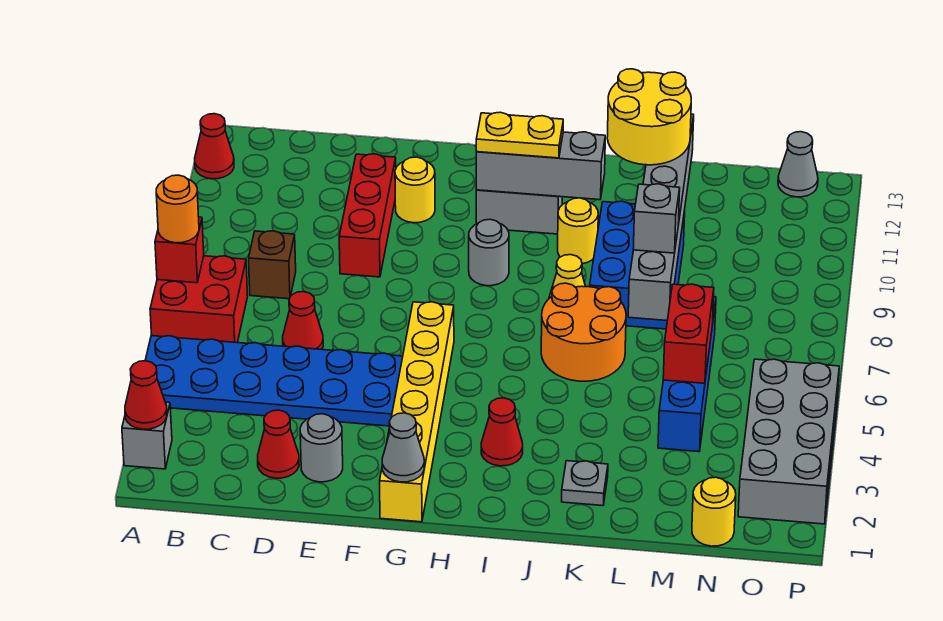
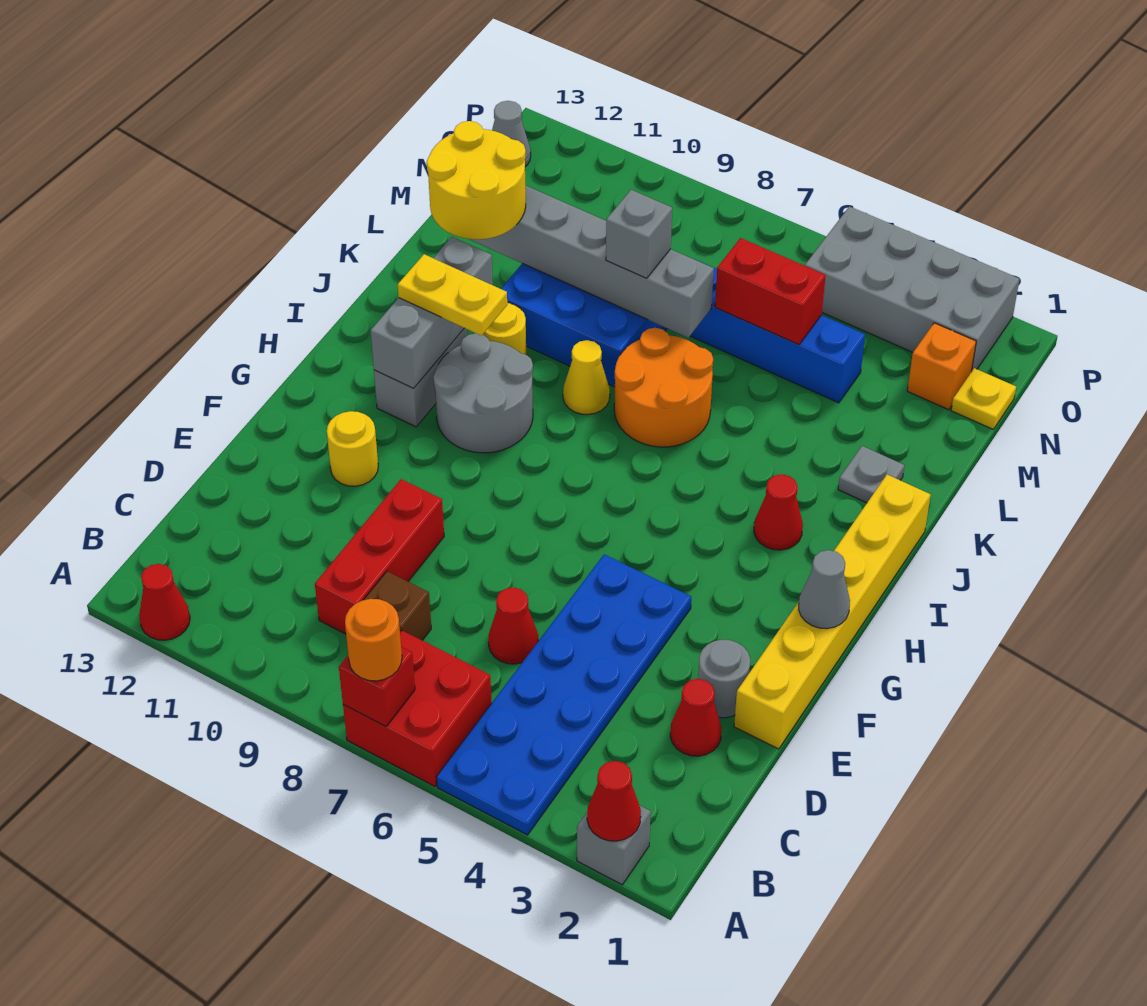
red brick E9:E11 level 1 -> red brick C9:E9 level 1
yellow brick G1:G6 level 1 -> yellow brick E1:J1 level 1
grey round brick H9 level 1 -> grey round brick H9:I10 level 1
yellow plate H11:I11 level 3 -> yellow plate I10:I11 level 3
yellow round brick N1 level 1 -> yellow plate N1 level 1
none -> orange brick N2 level 1

